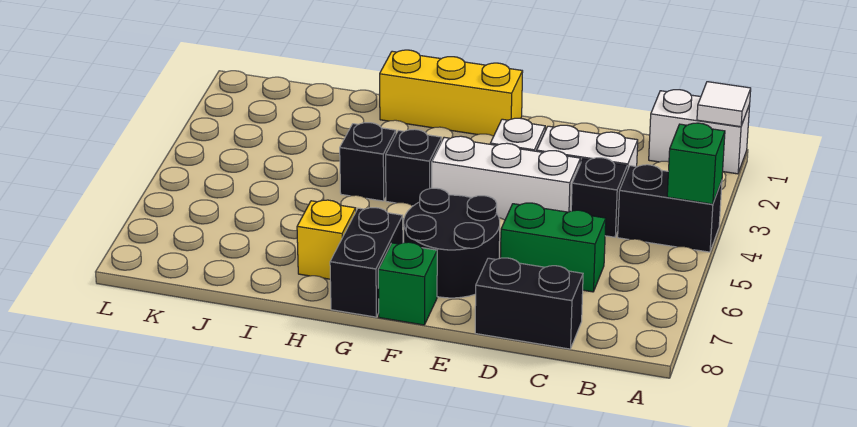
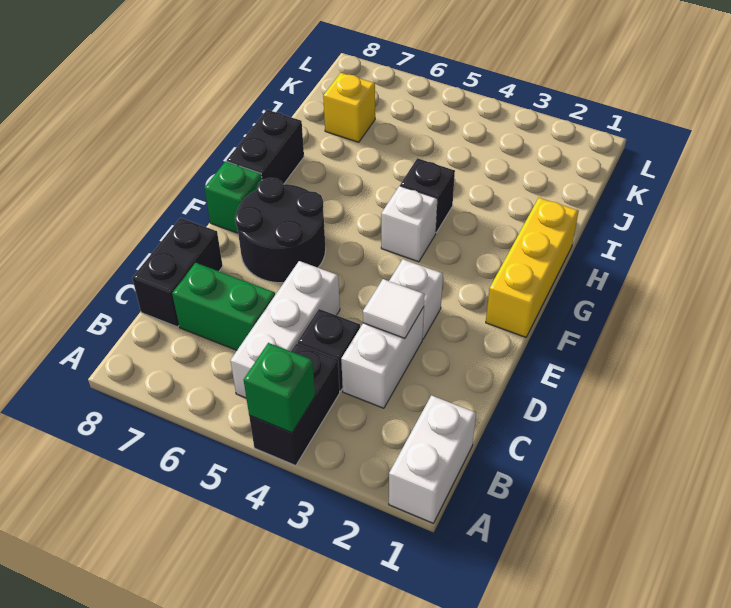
white tile A1 level 2 -> white tile D3 level 2
green brick C6:D6 level 1 -> green brick C6:C7 level 1
white brick D4:F4 level 1 -> white brick B5:D5 level 1
black brick G4 level 1 -> white brick G4 level 1
black brick G7:G8 level 1 -> black brick G8:H8 level 1
yellow brick H7 level 1 -> yellow brick J7 level 1

